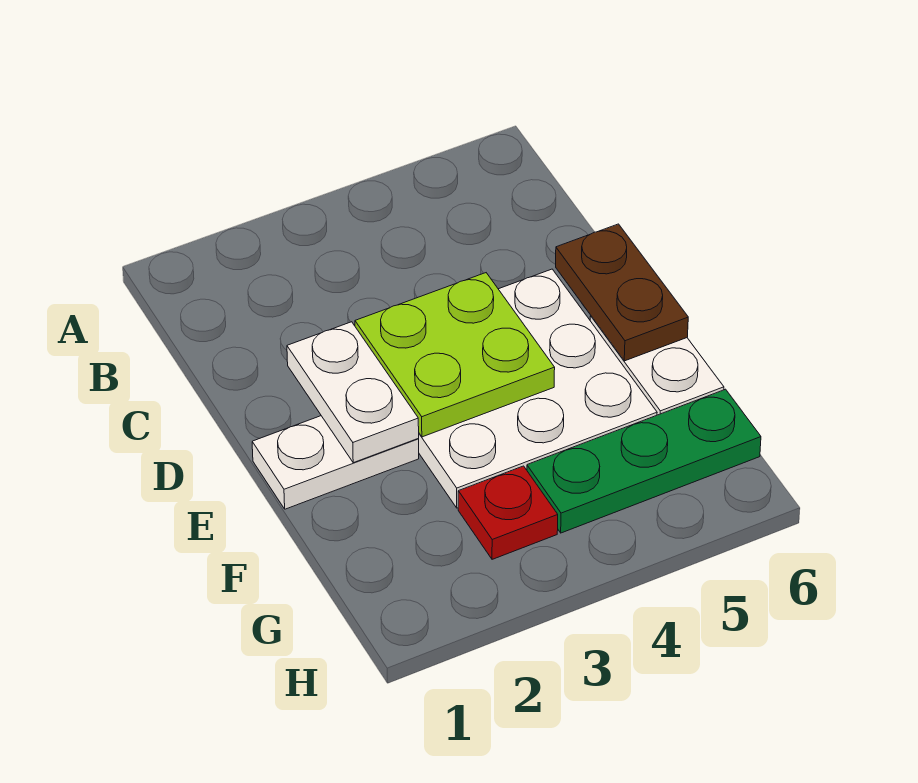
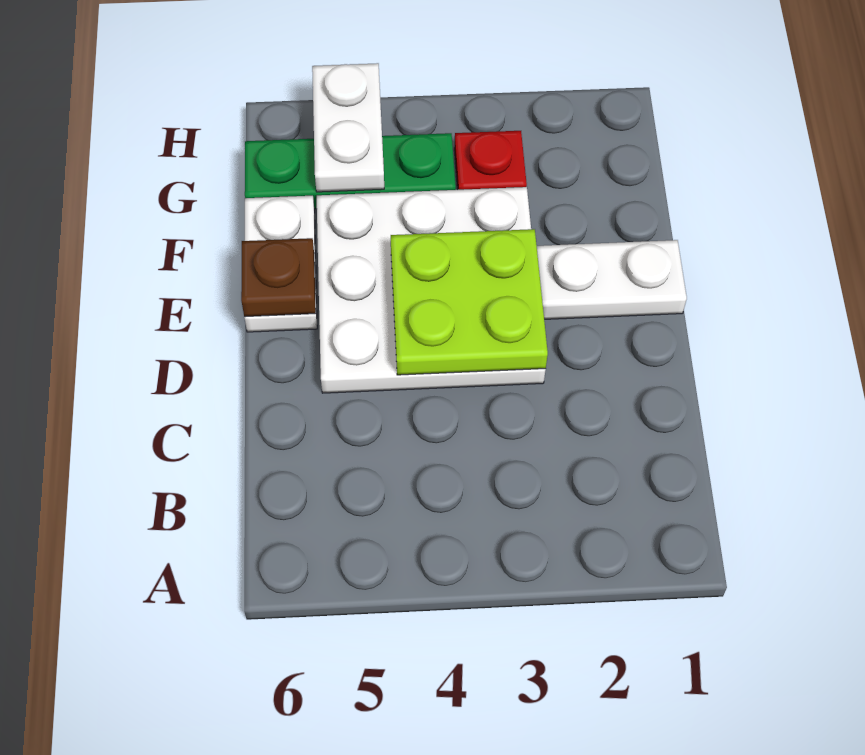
white plate D2:E2 level 2 -> white plate G5:H5 level 2
brown plate D6:E6 level 2 -> brown plate E6 level 2

